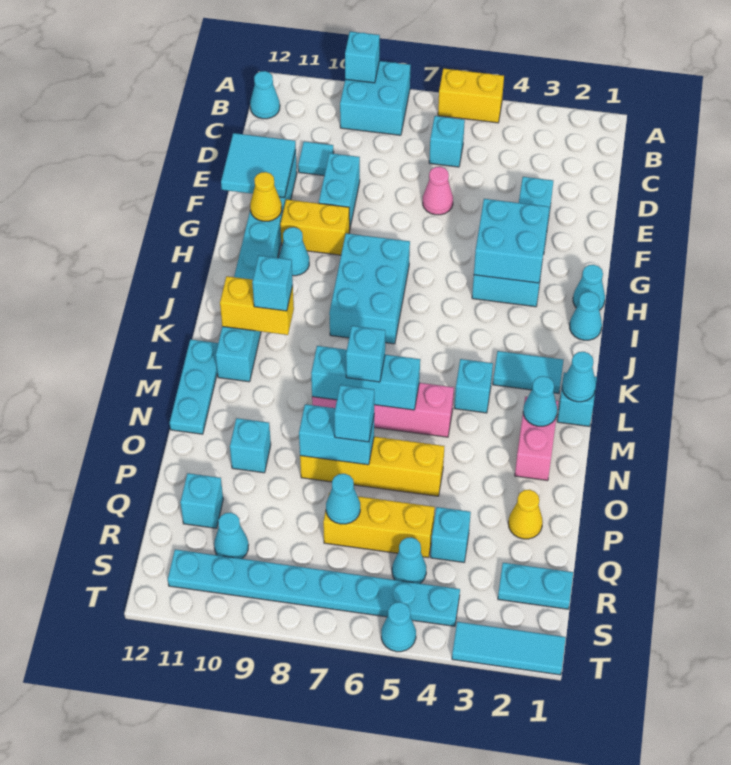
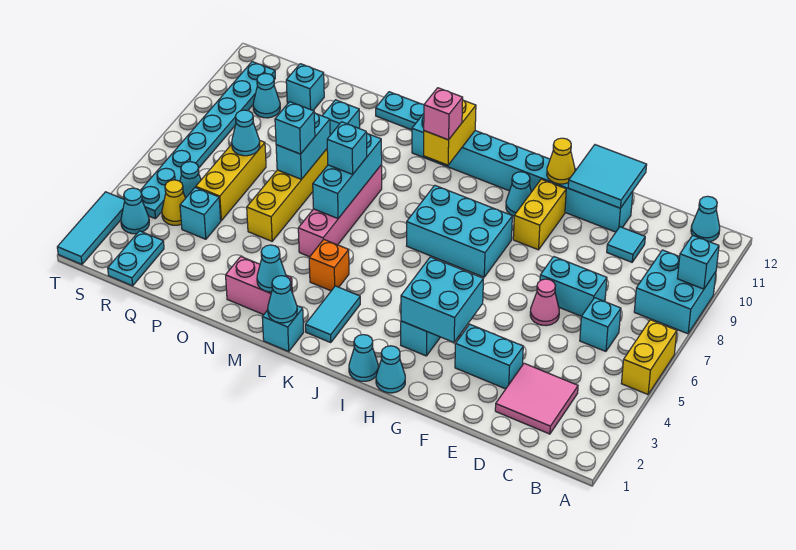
none -> pink tile C2:D3 level 1
cyan brick E9:F9 level 1 -> cyan brick D7:E7 level 1
cyan brick K10 level 3 -> pink brick K10 level 3
cyan brick L4 level 1 -> orange brick L4 level 1
yellow cone P2 level 1 -> yellow cone R4 level 1
cyan cone T5 level 1 -> cyan cone S3 level 1

